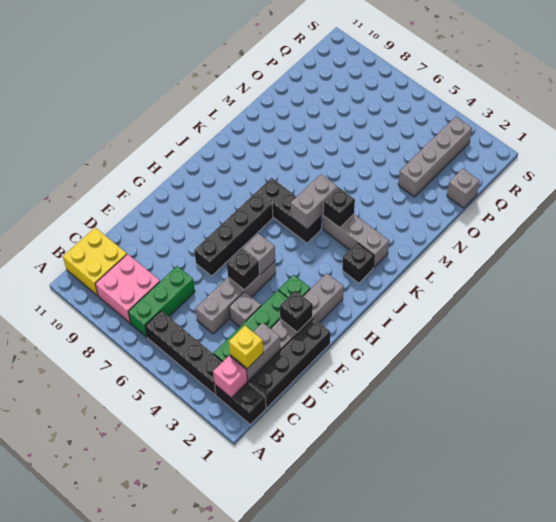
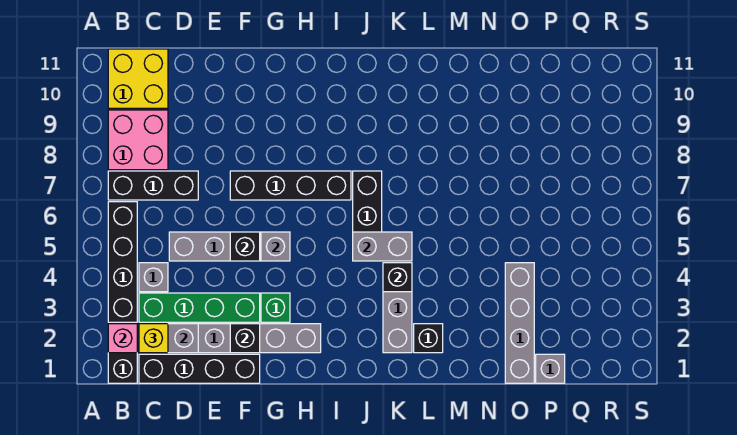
green brick B7:D7 level 1 -> black brick B7:D7 level 1
grey brick E4 level 1 -> grey brick C4 level 1
black brick J2 level 1 -> black brick L2 level 1
grey brick O3:R3 level 1 -> grey brick O1:O4 level 1

